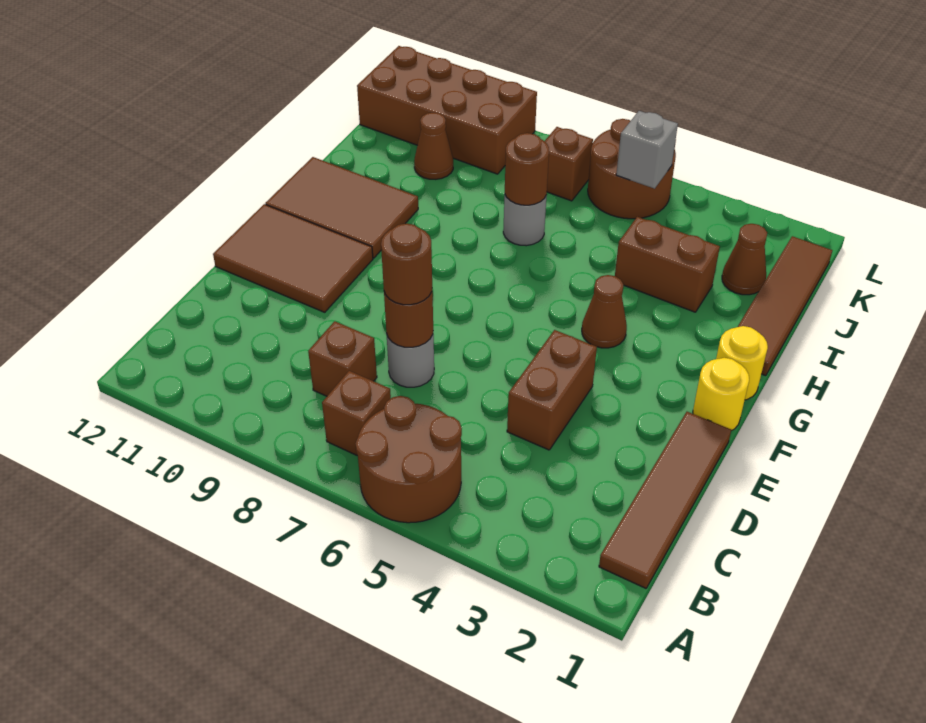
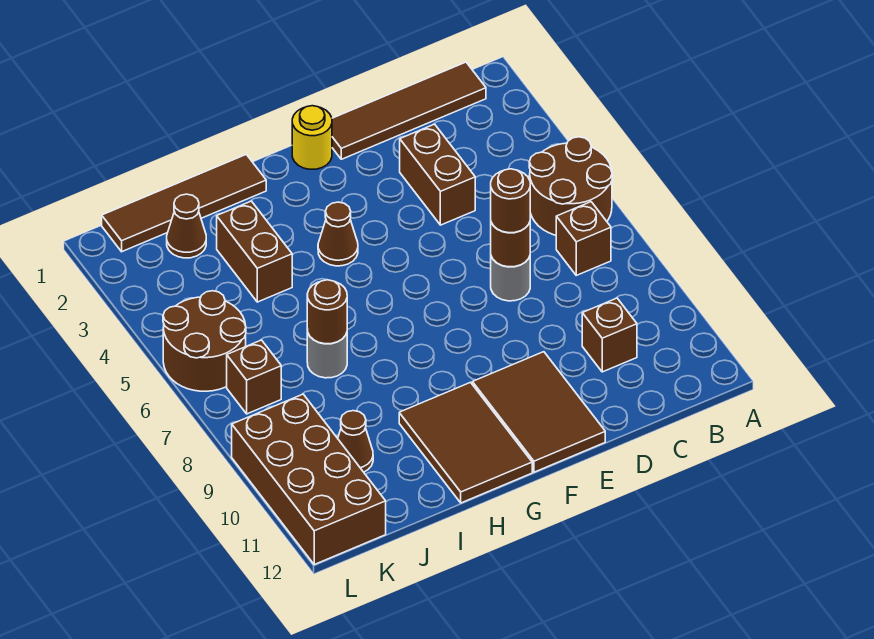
brown brick C8 level 1 -> brown brick C10 level 1
brown brick D4:E4 level 1 -> brown brick D3:D4 level 1
yellow round brick G1 level 1 -> none
grey brick K5 level 2 -> none

